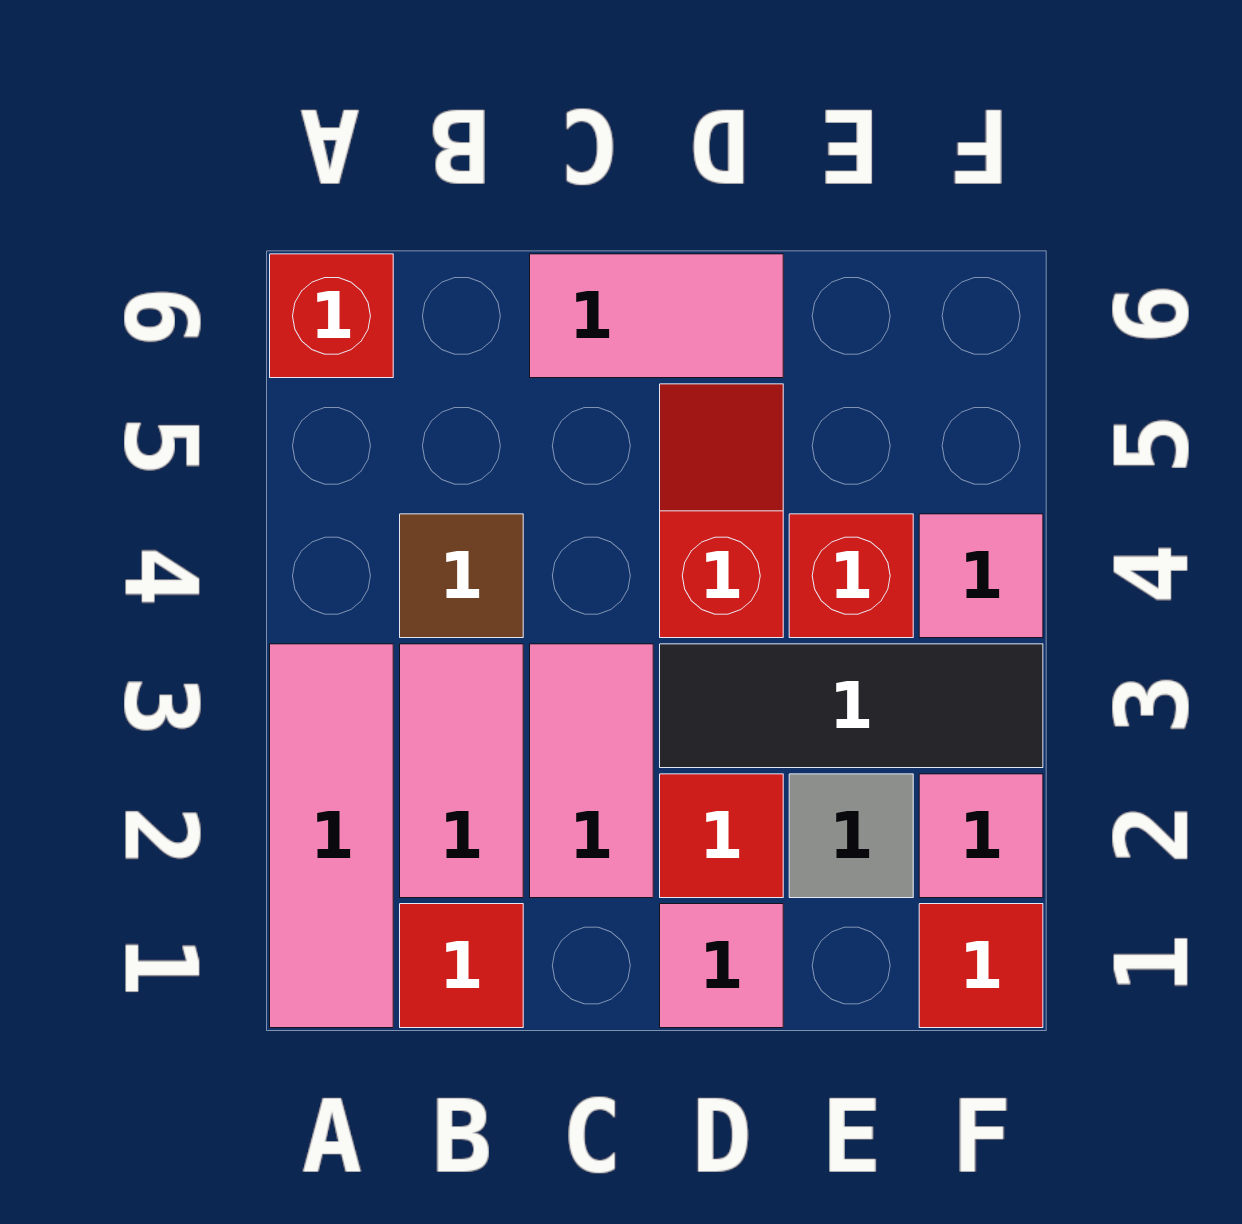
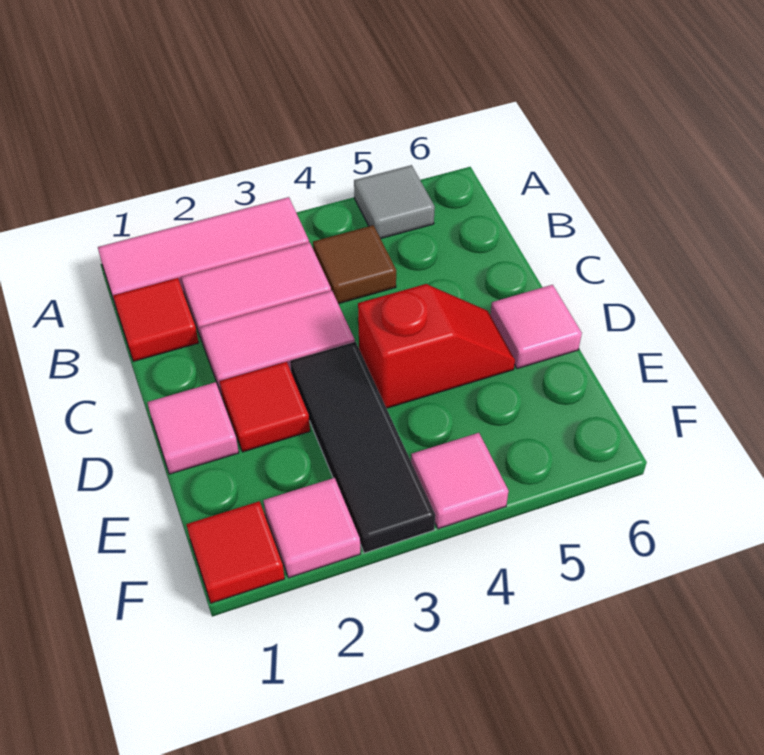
red brick A6 level 1 -> none
pink tile C6:D6 level 1 -> pink tile D6 level 1
grey tile E2 level 1 -> grey tile A5 level 1
red brick E4 level 1 -> none

